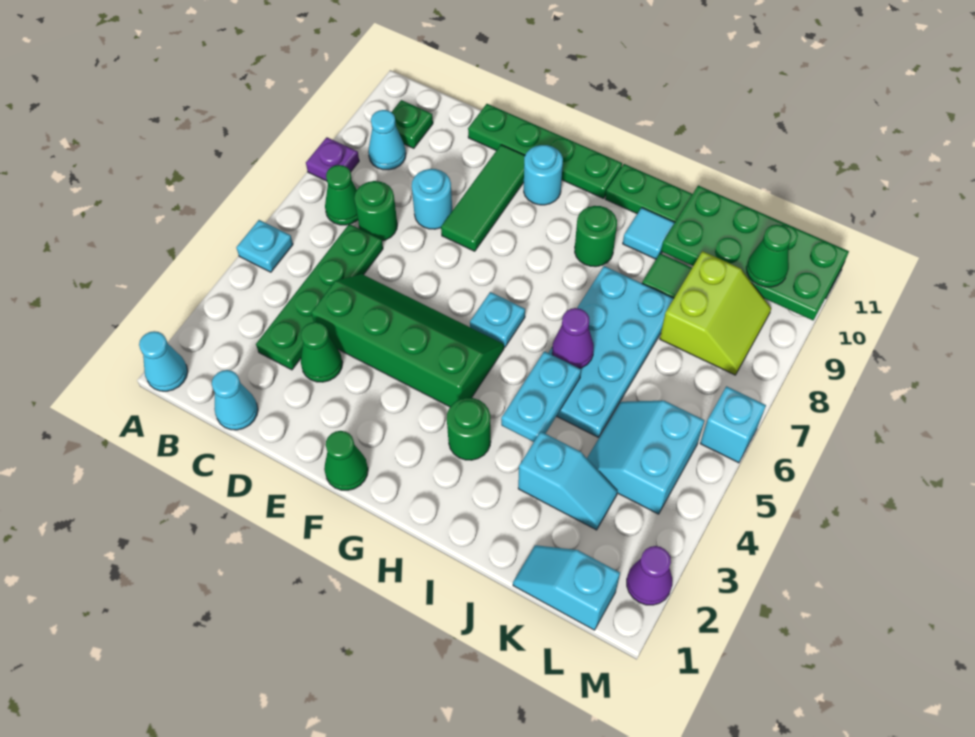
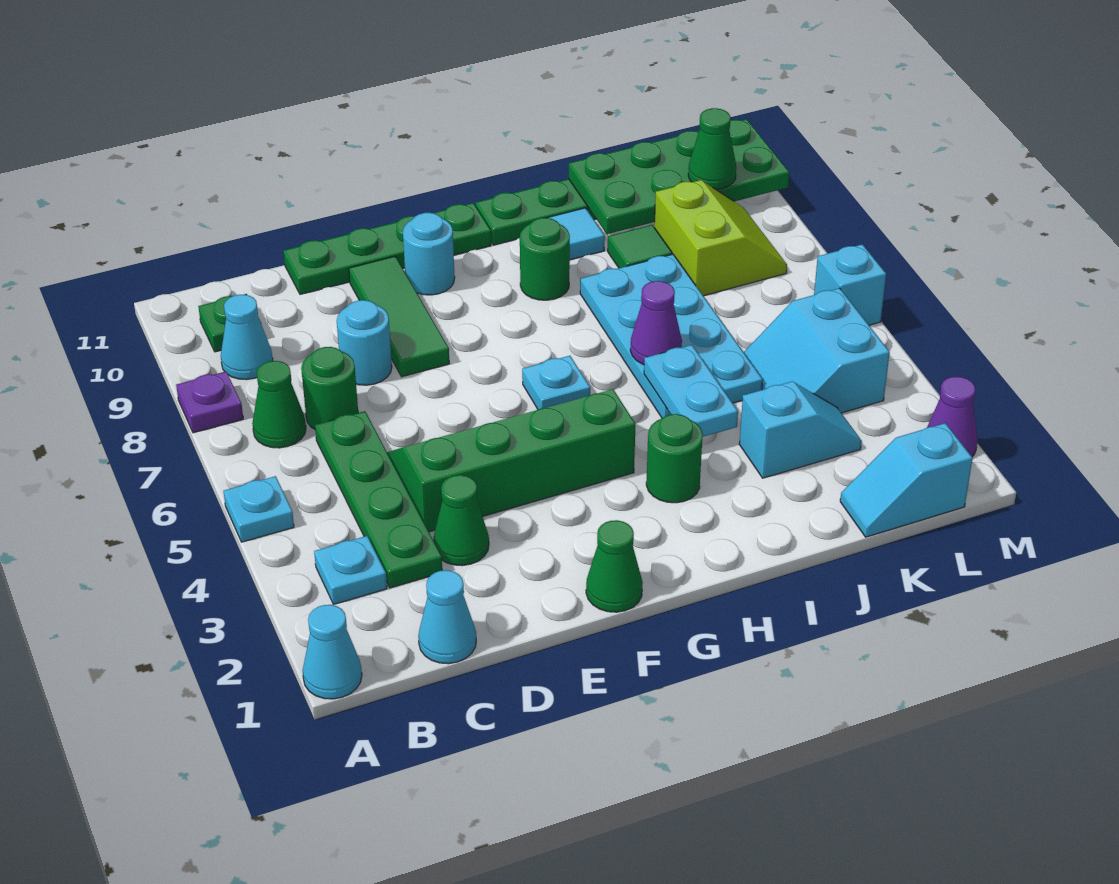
none -> cyan plate B3 level 1

